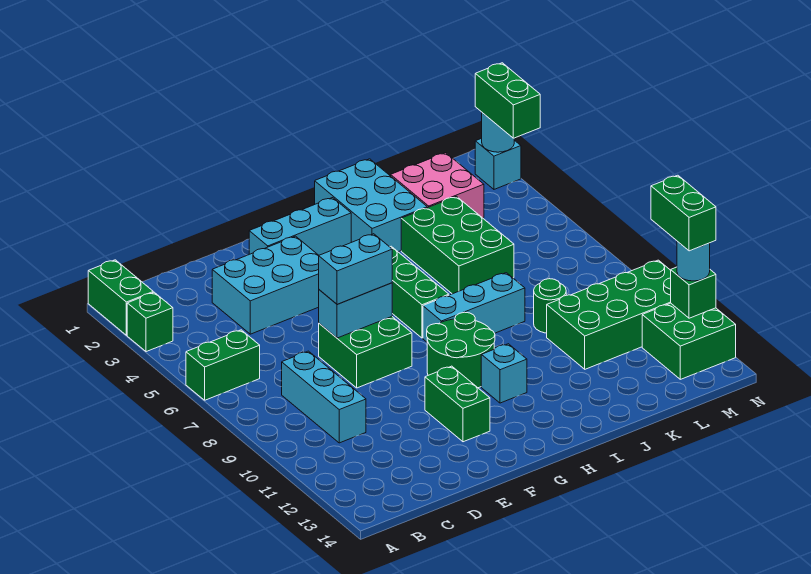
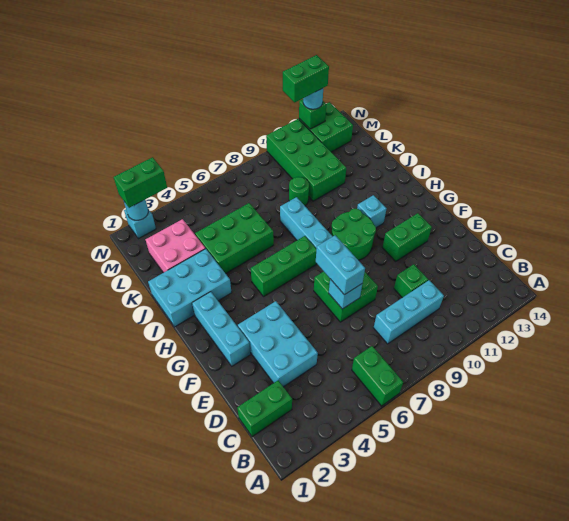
green brick A1:A2 level 1 -> green brick C1:C2 level 1
green brick A3 level 1 -> green brick D10 level 1
cyan brick E7:F7 level 2 -> cyan brick E7 level 2

